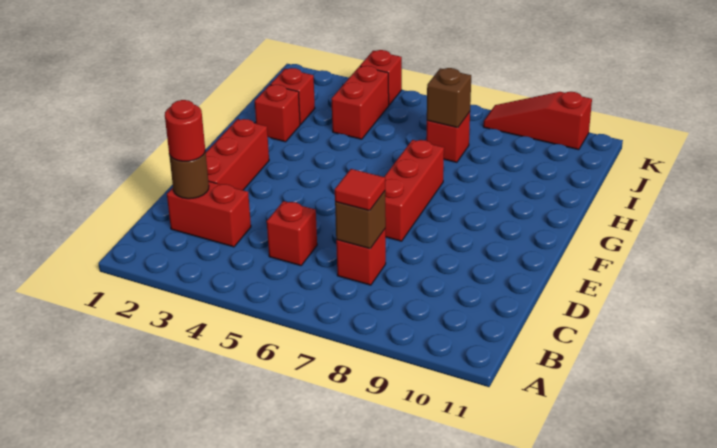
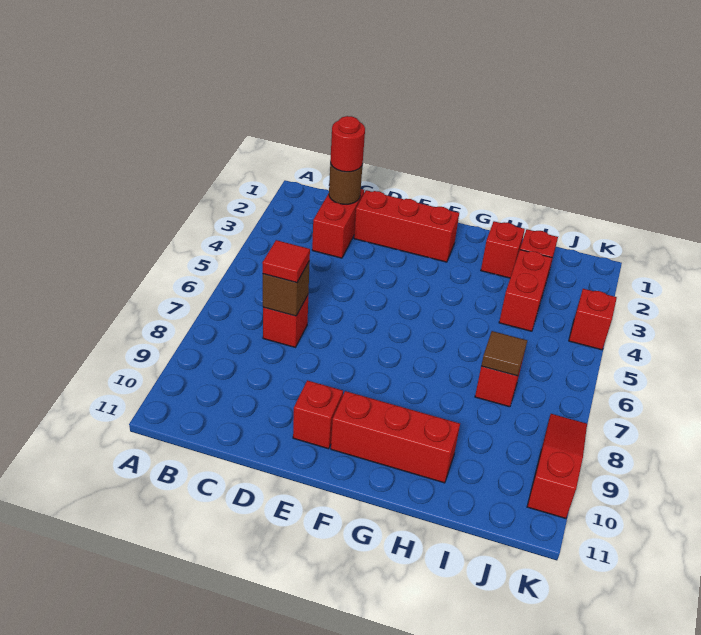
red brick C5 level 1 -> red brick E10 level 1
red brick E7:G7 level 1 -> red brick F10:H10 level 1
red brick I4:J4 level 1 -> red brick I3:I4 level 1
brown brick I7 level 2 -> brown tile I7 level 2

